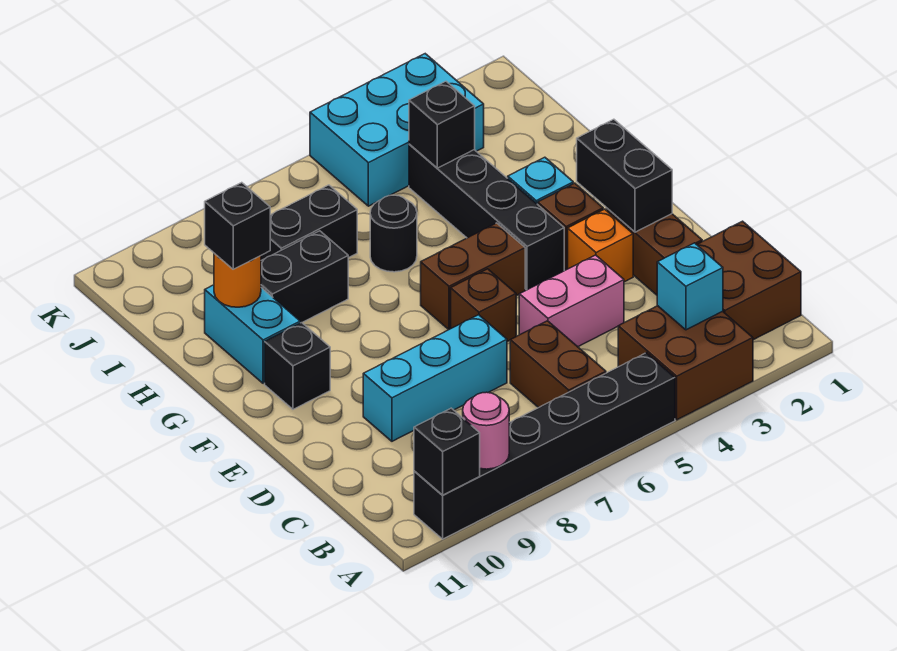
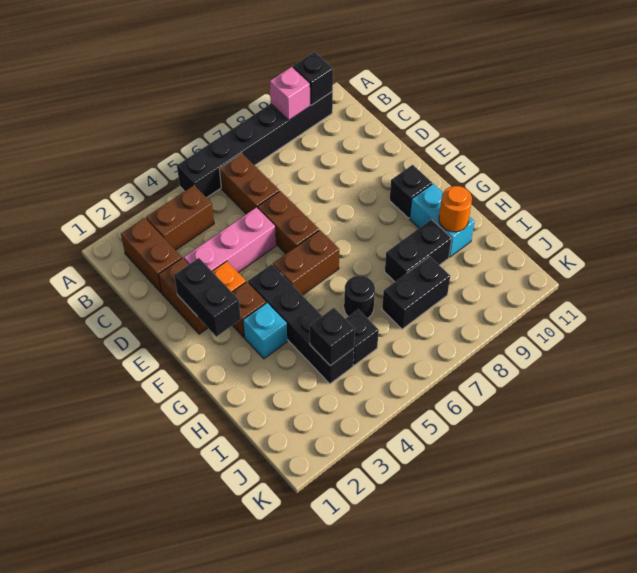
brown brick A3:B4 level 1 -> brown brick B3:B4 level 1
pink round brick A9 level 2 -> pink brick A9 level 2
brown brick B1:C2 level 1 -> brown brick B2:C2 level 1
cyan brick B3 level 2 -> none
pink brick D4:D5 level 1 -> pink brick D3:D5 level 1
cyan brick D7:D9 level 1 -> none
brown brick E6 level 1 -> brown brick D6:E6 level 1
black brick H10 level 3 -> black brick I5 level 1
cyan brick J3:K5 level 1 -> none

